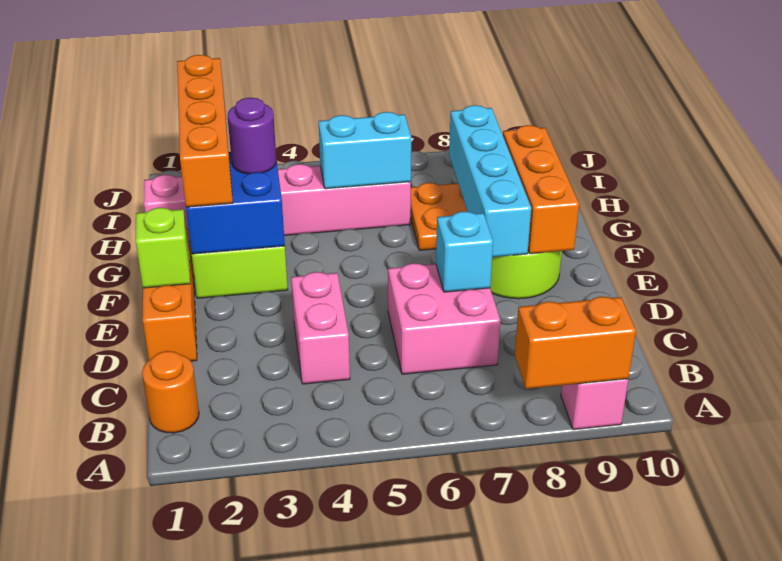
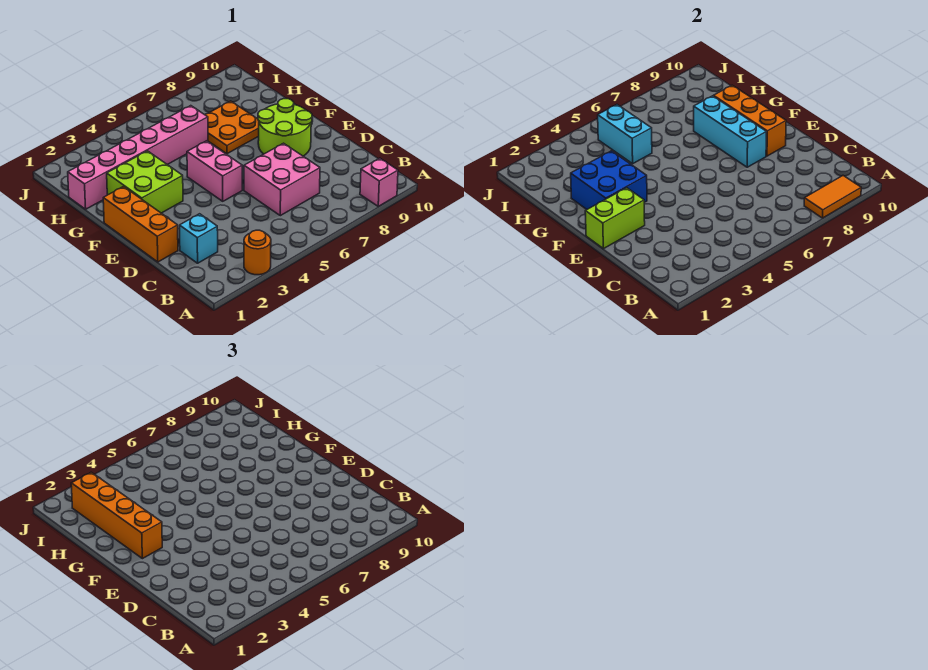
orange brick A8:A9 level 2 -> orange tile A8:A9 level 2
orange round brick B1 level 1 -> orange round brick A3 level 1
pink brick C4:D4 level 1 -> pink brick E5:F5 level 1
cyan brick D7 level 2 -> cyan brick C2 level 1
lime brick E1 level 2 -> lime brick E1:E2 level 2
cyan brick E8:H8 level 2 -> cyan brick E8:G8 level 2
purple round brick G3 level 3 -> none
cyan brick H5:H6 level 2 -> cyan brick H5:I5 level 2

